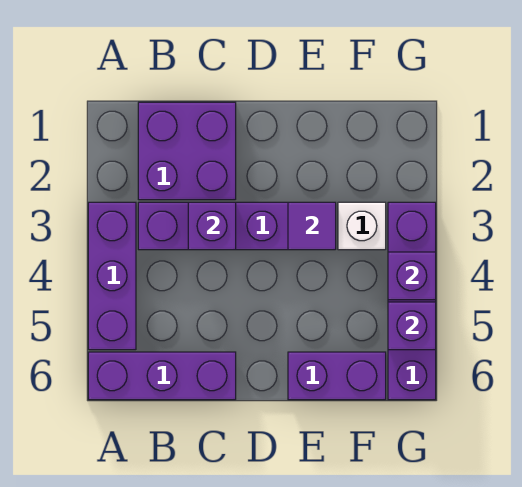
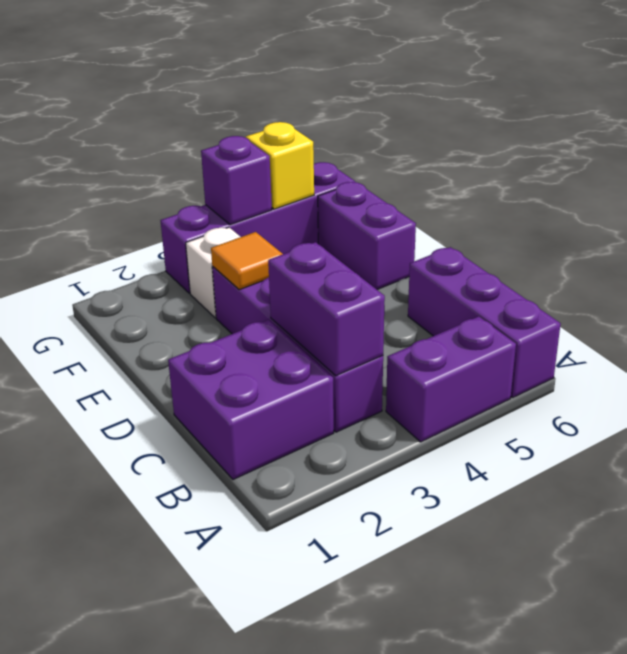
purple brick A3:A5 level 1 -> purple brick A4:A5 level 1
purple brick C3 level 2 -> purple brick B3:C3 level 2
purple tile E3 level 2 -> orange tile E3 level 2
purple brick G5 level 2 -> yellow brick G5 level 2

